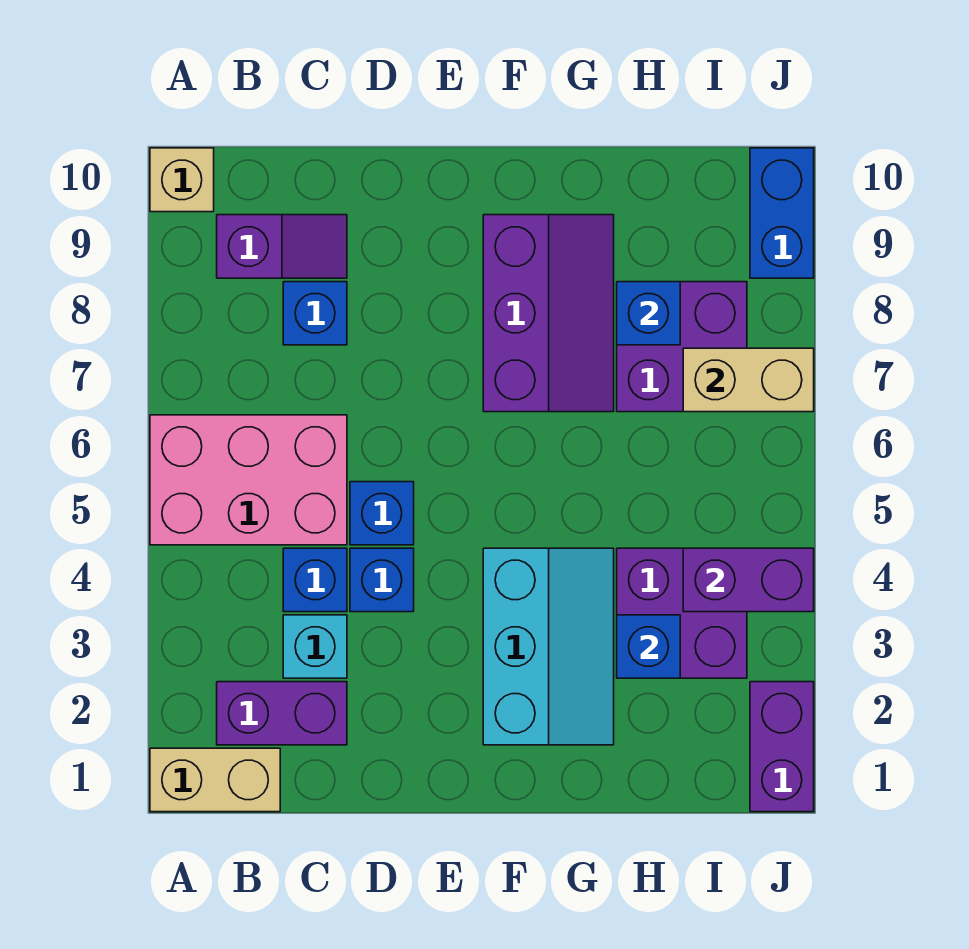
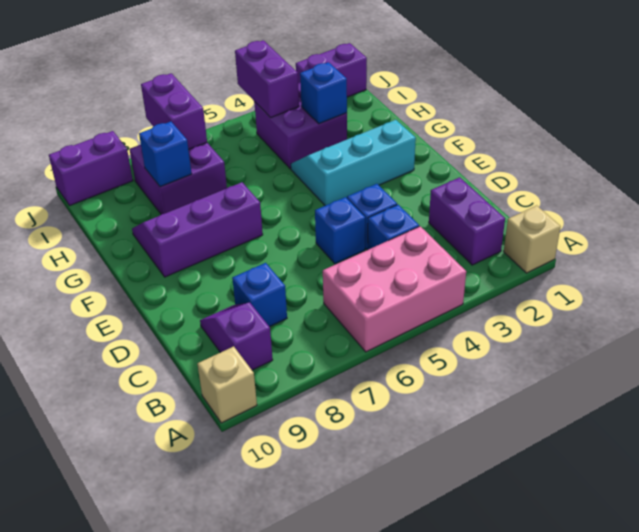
tan brick A1:B1 level 1 -> tan brick A1 level 1
pink brick A5:C6 level 1 -> pink brick A4:B6 level 1
cyan brick C3 level 1 -> none
tan brick I7:J7 level 2 -> purple brick I7:J7 level 2
blue brick J9:J10 level 1 -> purple brick J9:J10 level 1

